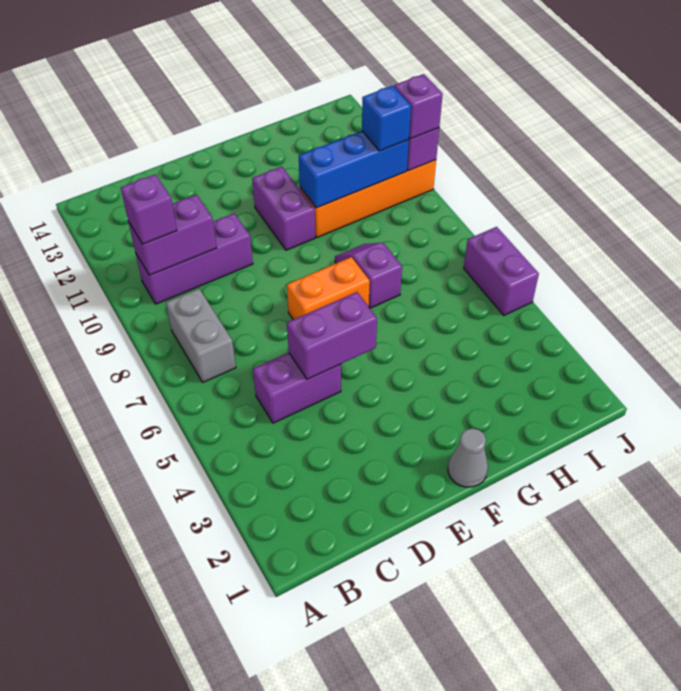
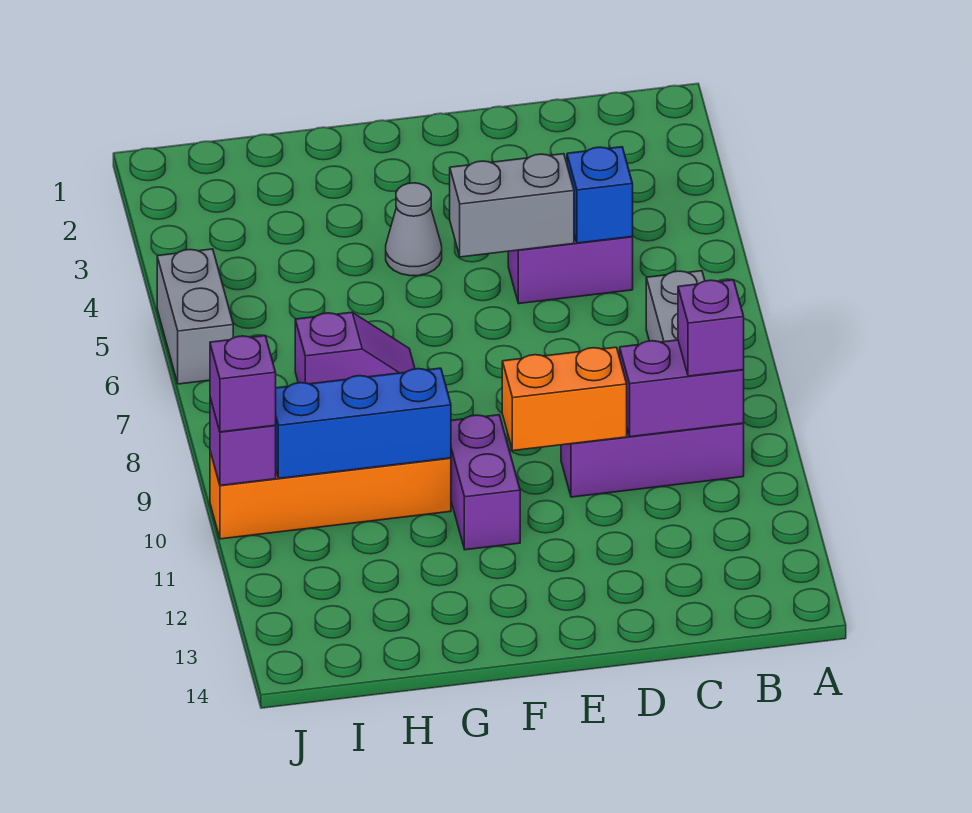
purple brick D5:E5 level 2 -> grey brick D5:E5 level 2
orange brick E7:F7 level 1 -> orange brick D10:E10 level 2
grey cone F1 level 1 -> grey cone F4 level 1
purple slope G7:G8 level 1 top 7 -> purple slope G7:H7 level 1 top H
blue brick I10 level 3 -> blue brick C5 level 2
purple brick J5:J6 level 1 -> grey brick J5:J6 level 1

